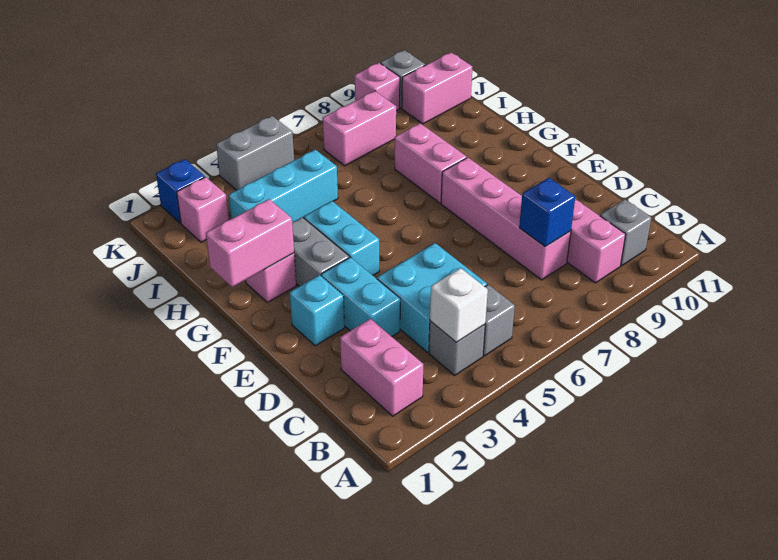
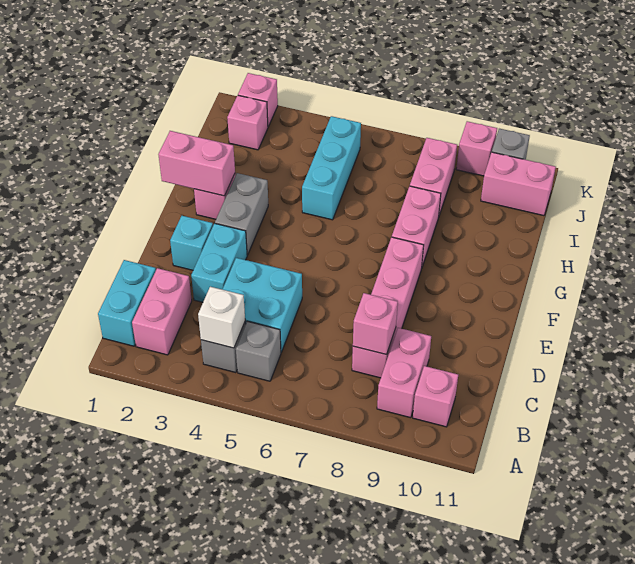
grey brick B10 level 1 -> pink brick B10 level 1
blue brick C8 level 2 -> pink brick C8 level 2
cyan brick F4:G4 level 1 -> cyan brick B1:C1 level 1
cyan brick I3:I5 level 1 -> cyan brick H5:J5 level 1
pink brick J7:J8 level 1 -> pink brick I8:J8 level 1
blue brick K2 level 1 -> pink brick K2 level 1
grey brick K4:K5 level 1 -> none

